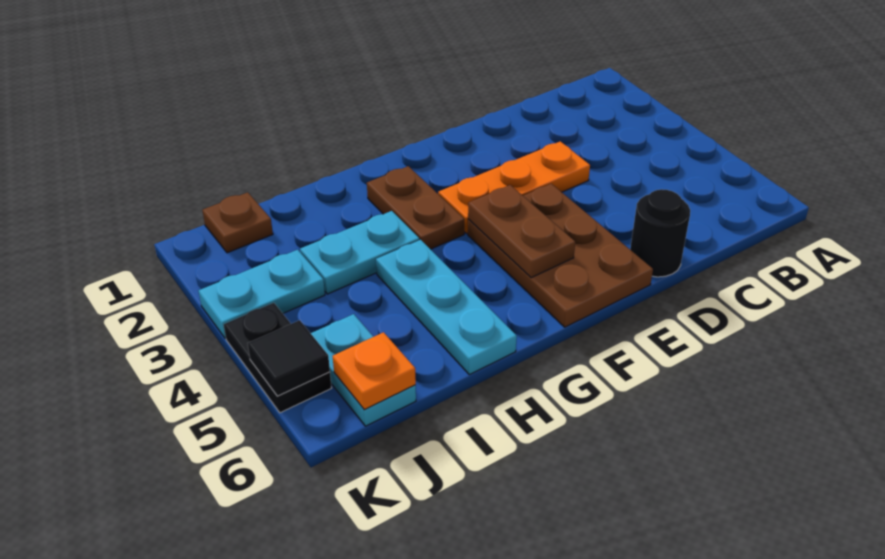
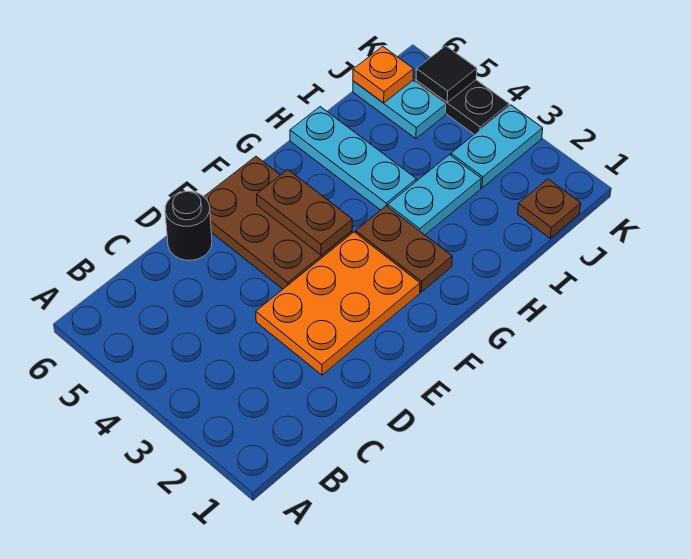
orange plate D3:F3 level 1 -> orange plate D2:F3 level 1

